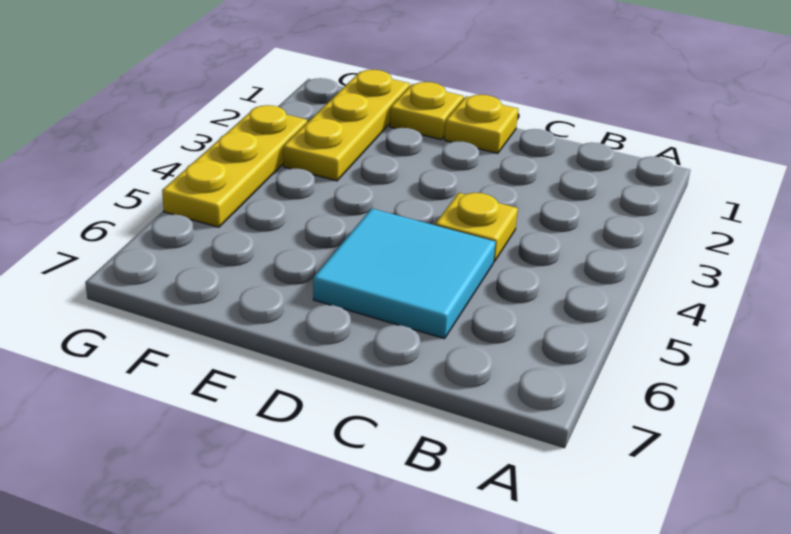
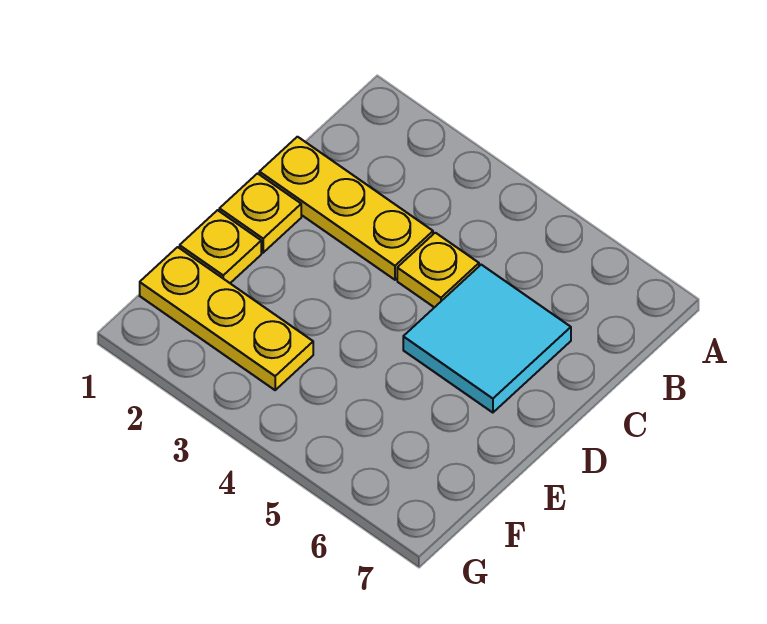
yellow plate G3:G5 level 1 -> yellow plate C1:C3 level 1

